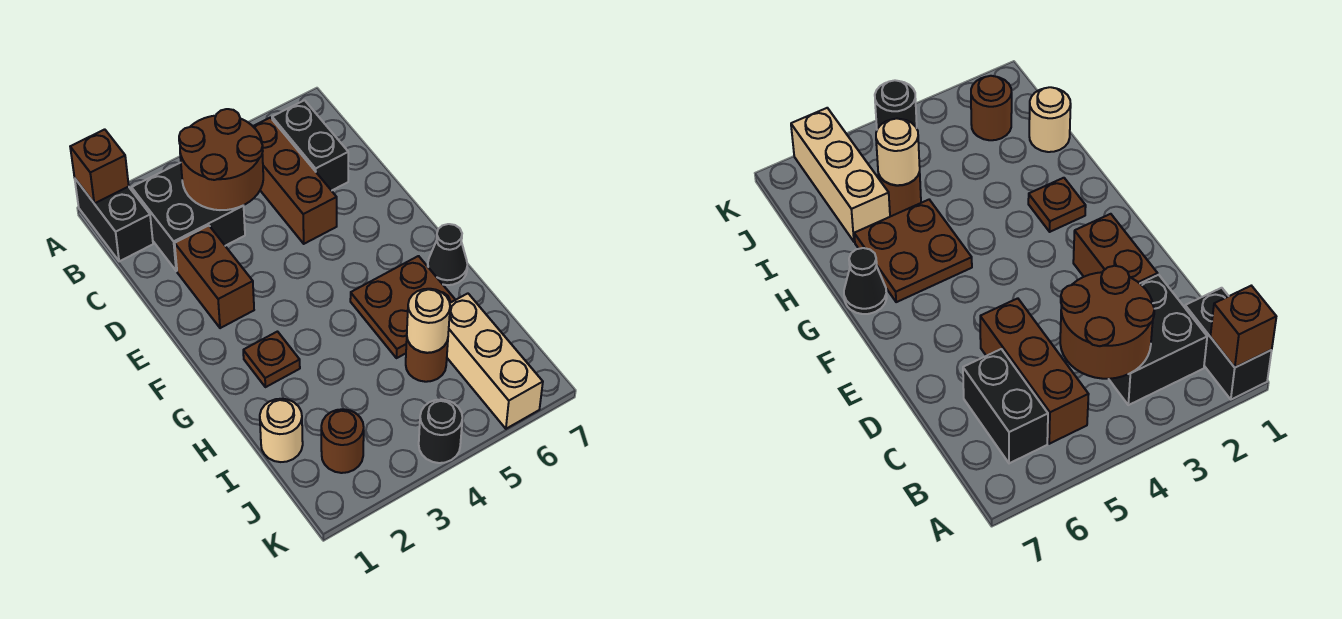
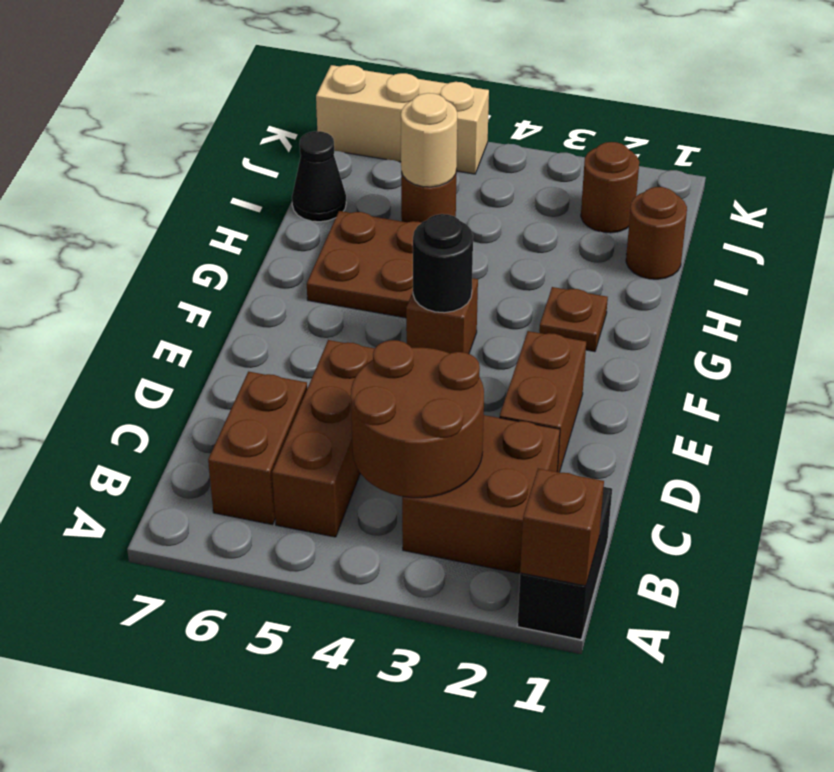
black brick B2:C3 level 1 -> brown brick B2:C3 level 1
black brick B6:C6 level 1 -> brown brick B6:C6 level 1
none -> brown brick F4 level 1
black cone G7 level 1 -> black cone I7 level 1
tan round brick I1 level 1 -> brown round brick I1 level 1
tan brick I6:K6 level 1 -> tan brick K5:K7 level 1
black round brick K4 level 1 -> black round brick F4 level 2

